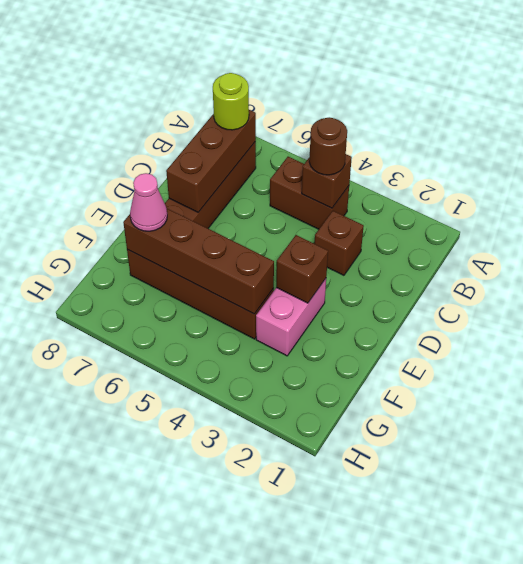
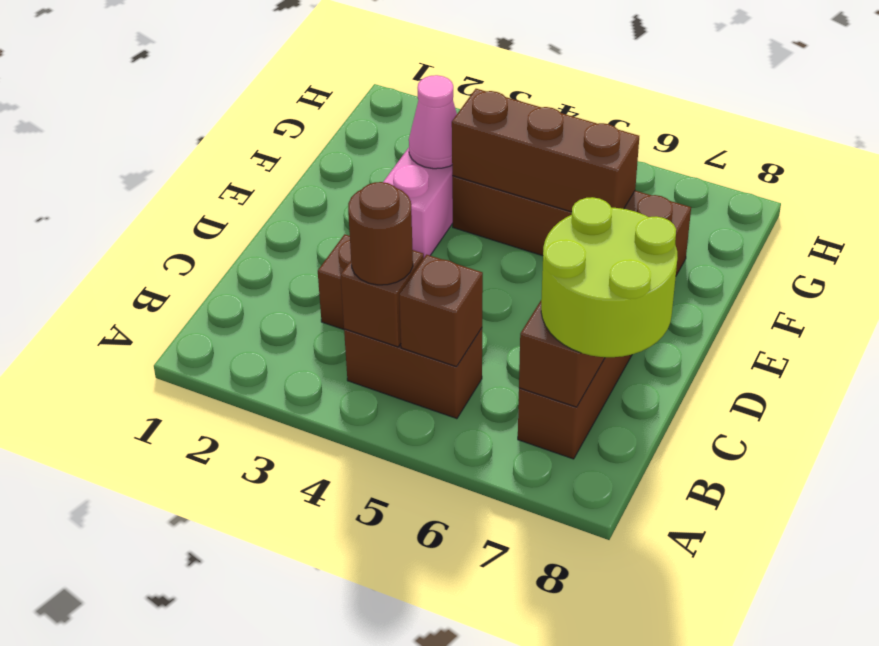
lime round brick B7 level 3 -> lime round brick B7:C8 level 3
brown brick E3 level 2 -> brown brick B5 level 2
brown brick F4:F7 level 2 -> brown brick F4:F6 level 2
pink cone F7 level 3 -> pink cone F3 level 2

